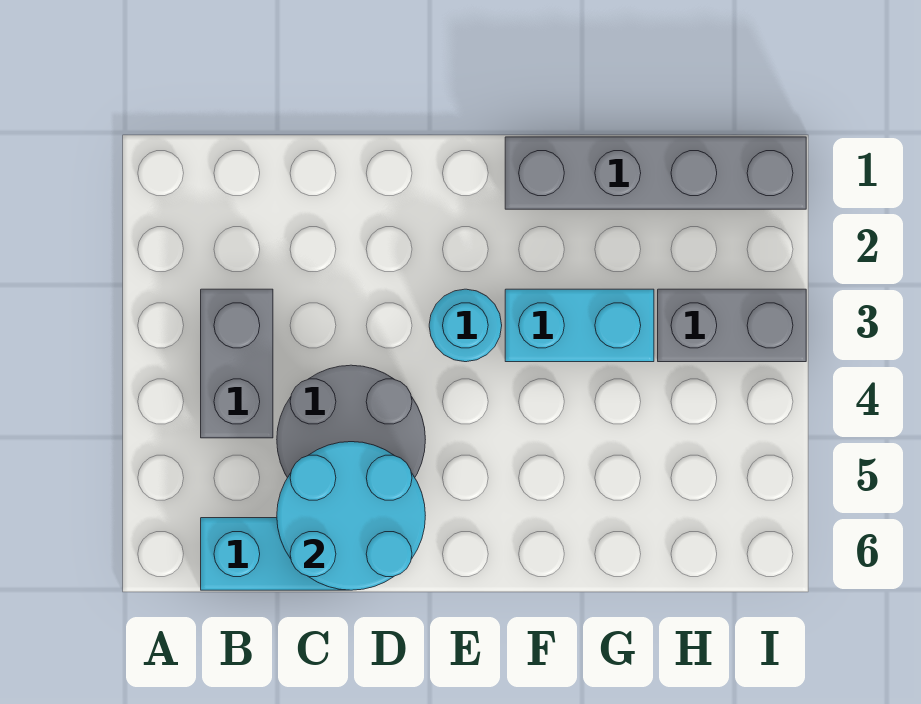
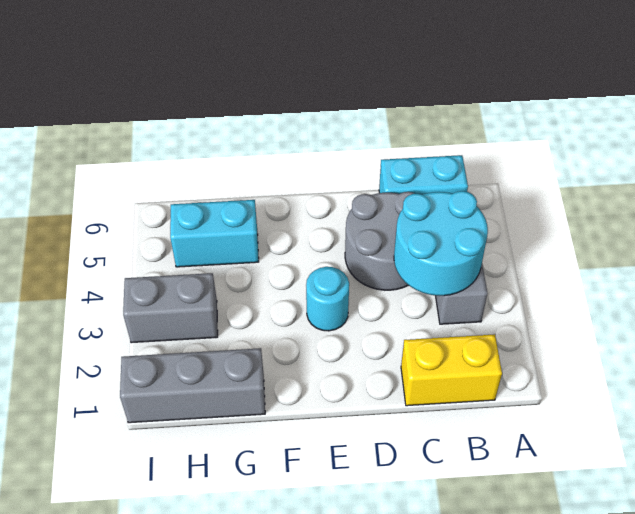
none -> yellow brick B1:C1 level 1
cyan round brick C5:D6 level 2 -> cyan round brick B3:C4 level 2
grey brick F1:I1 level 1 -> grey brick G1:I1 level 1
cyan brick F3:G3 level 1 -> cyan brick G5:H5 level 1

